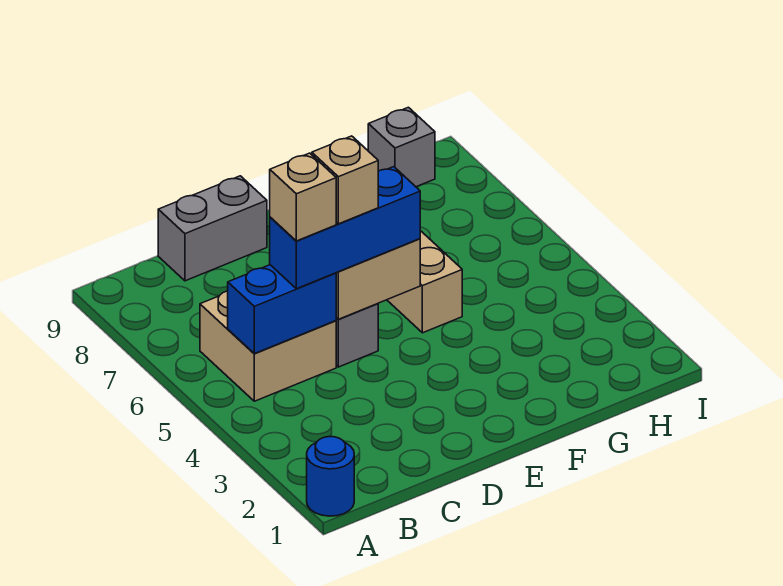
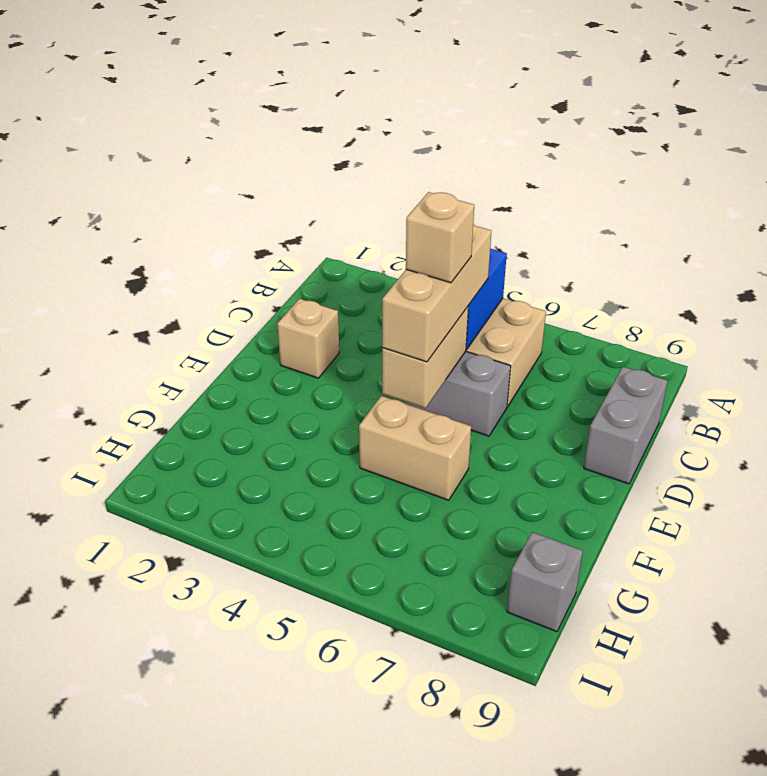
blue round brick A1 level 1 -> none
blue brick C5:E5 level 3 -> tan brick C5:E5 level 3
tan brick C5 level 4 -> tan brick D2 level 1

